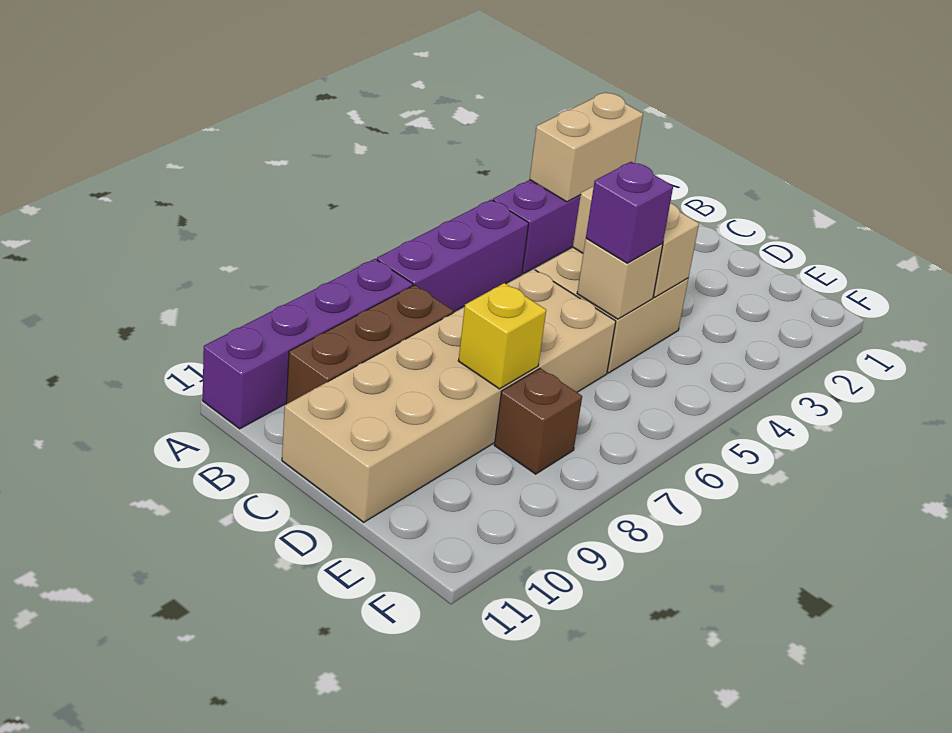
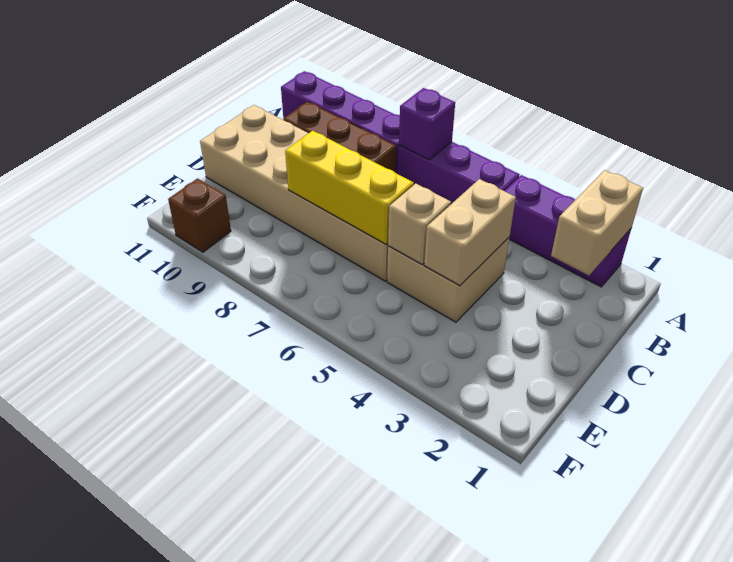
tan brick A2:A3 level 2 -> tan brick A2:B2 level 2
purple brick D5 level 3 -> purple brick A7 level 2
yellow brick D8 level 2 -> yellow brick D6:D8 level 2
brown brick E8 level 1 -> brown brick F10 level 1

